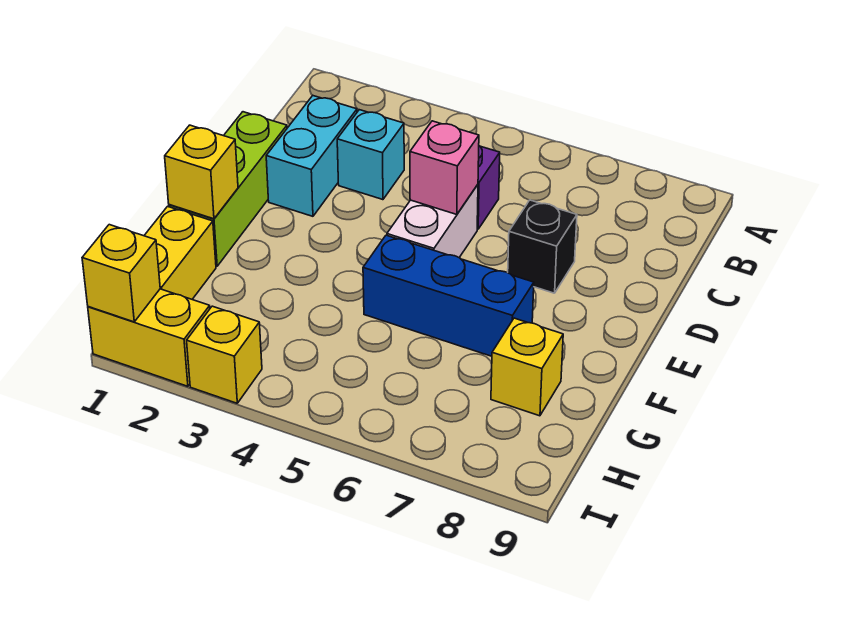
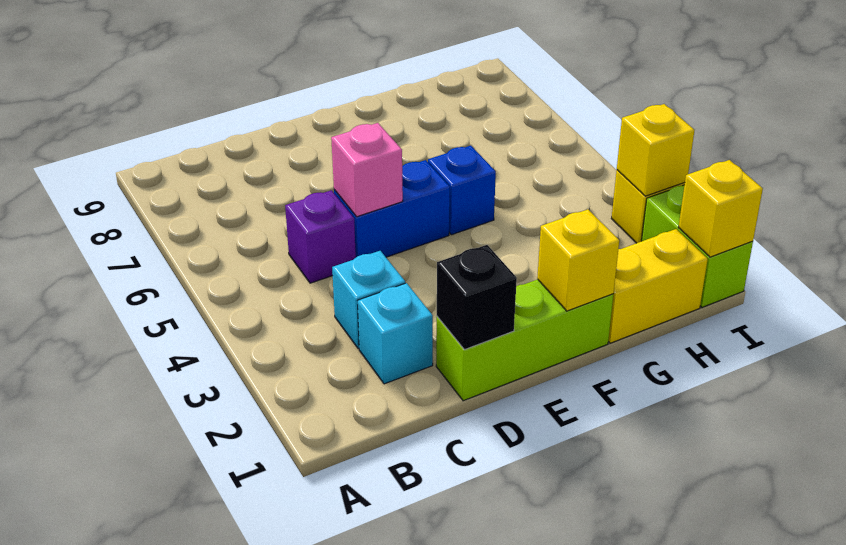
cyan brick C2:D2 level 1 -> cyan brick C2 level 1
white brick D5:E5 level 1 -> blue brick D5:E5 level 1
black brick D7 level 1 -> black brick D1 level 2
blue brick F5:F7 level 1 -> blue brick F5 level 1
yellow brick G8 level 1 -> yellow brick I3 level 2
yellow brick I1:I2 level 1 -> lime brick I1:I2 level 1

